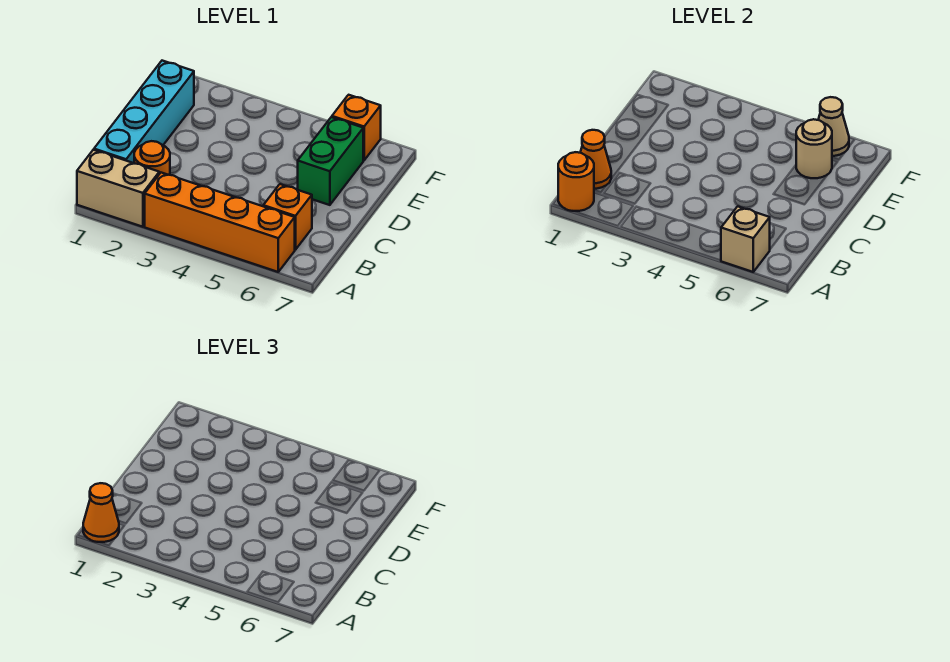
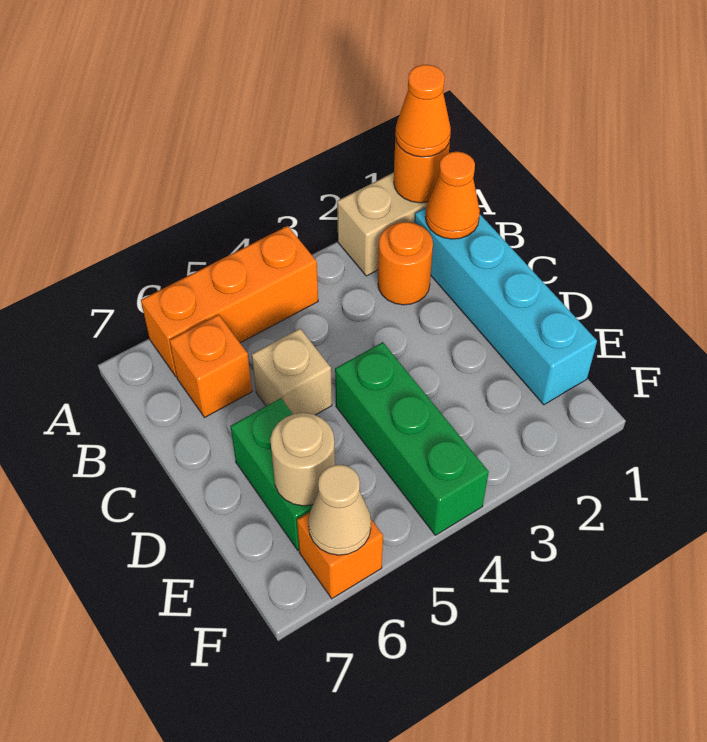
orange brick A3:A6 level 1 -> orange brick A4:A6 level 1
tan brick A6 level 2 -> tan brick C5 level 1
none -> green brick D4:F4 level 1

